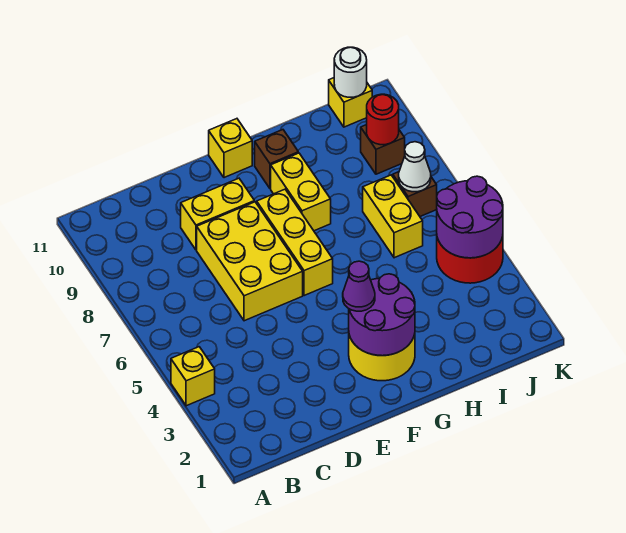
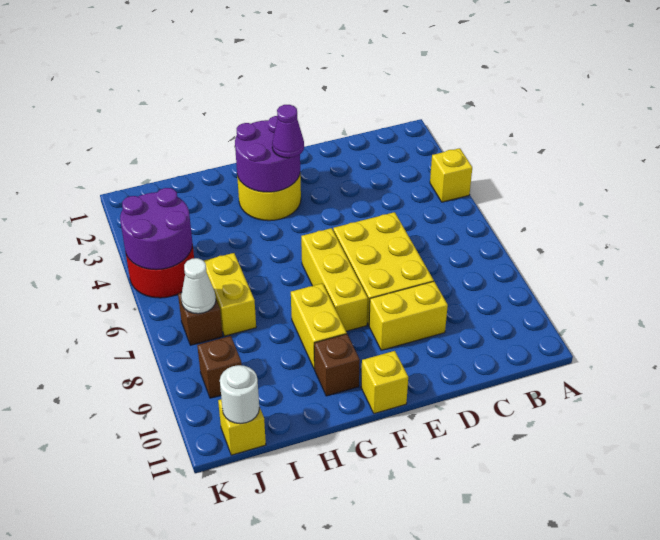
red round brick J9 level 2 -> none

